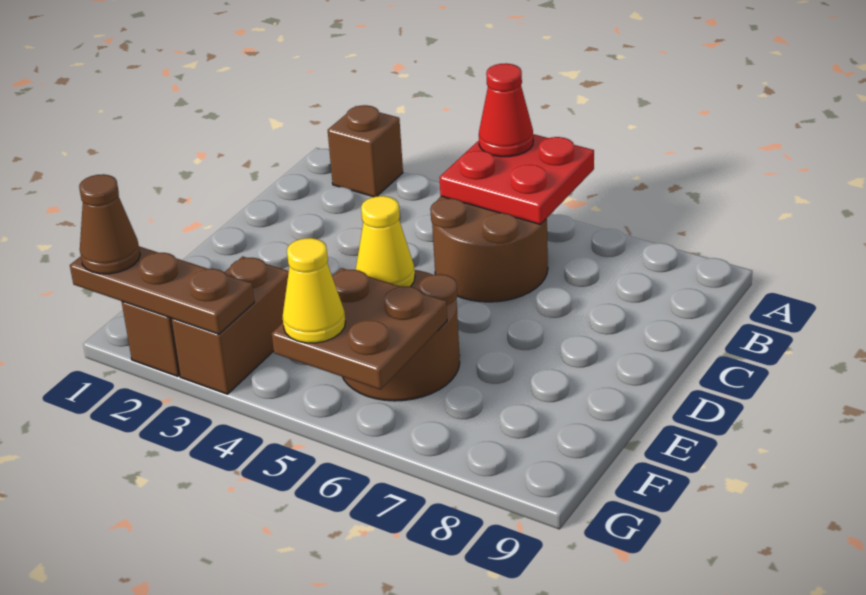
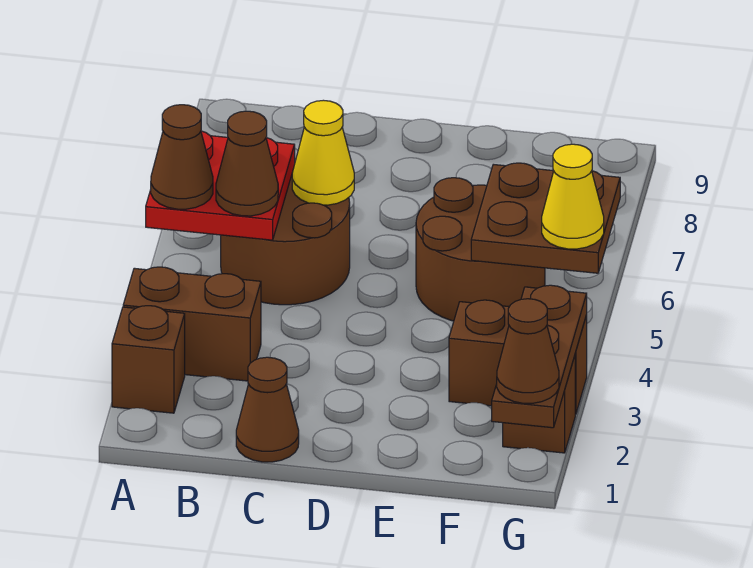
none -> brown brick A3:B3 level 1
red cone A5 level 3 -> brown cone A5 level 3
none -> brown cone B5 level 3
none -> brown cone C1 level 1
yellow cone E5 level 2 -> yellow cone C6 level 2

